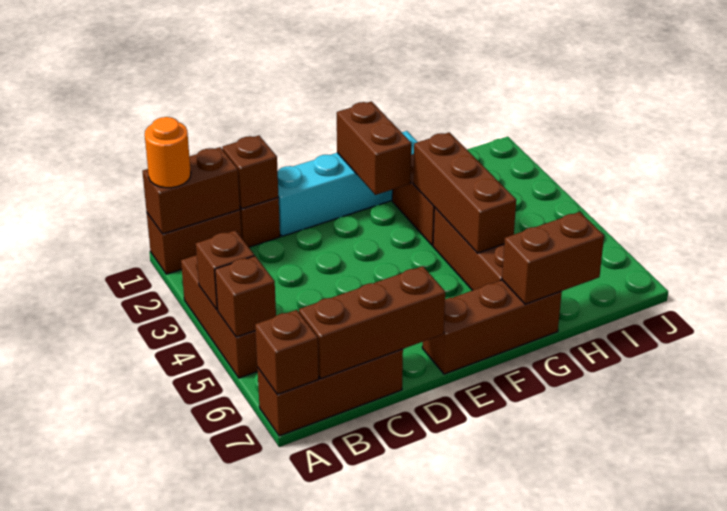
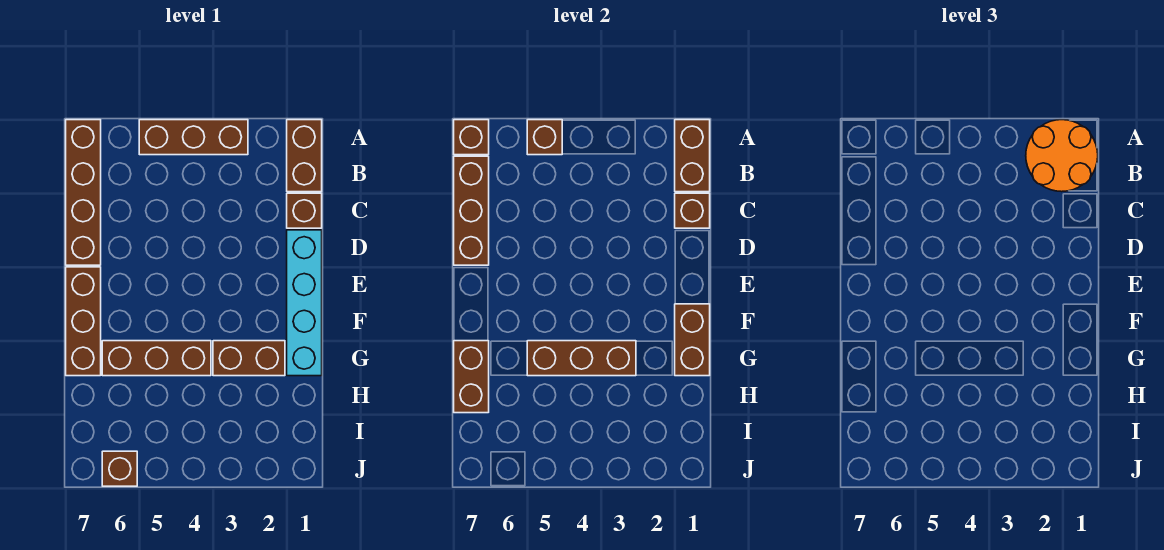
orange round brick A1 level 3 -> orange round brick A1:B2 level 3
brown brick A4 level 2 -> brown brick J6 level 1
brown brick A7:C7 level 1 -> brown brick A7:D7 level 1
brown brick F1:F2 level 2 -> brown brick F1:G1 level 2

